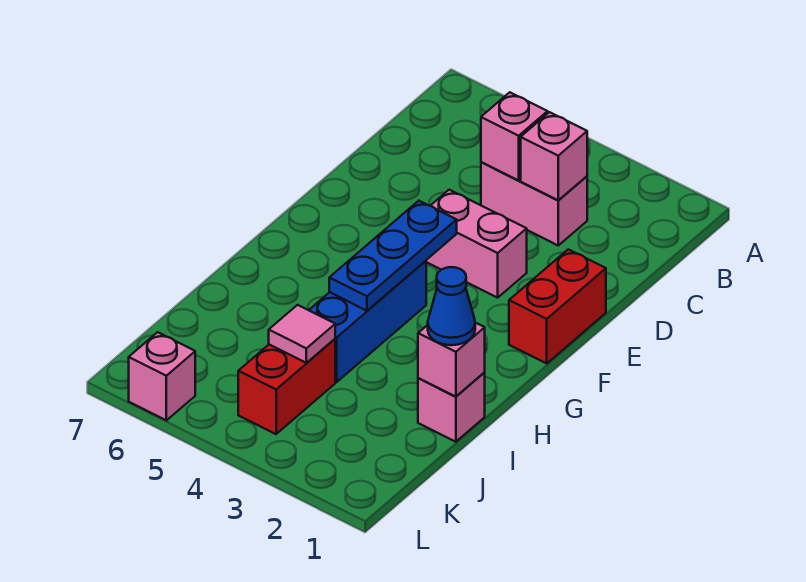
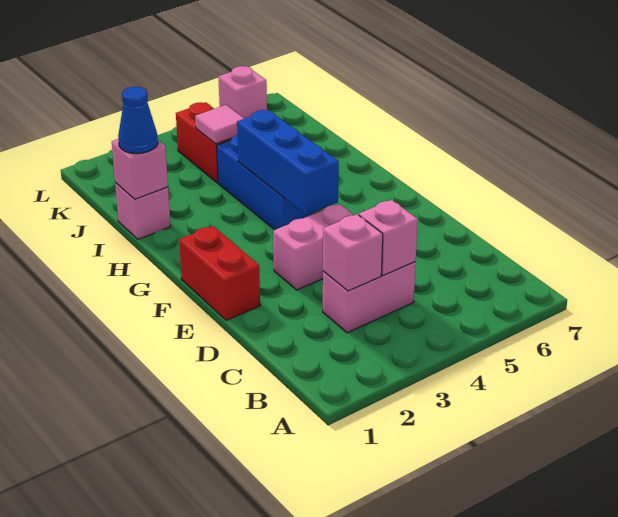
blue plate F4:H4 level 2 -> blue brick F4:H4 level 2

